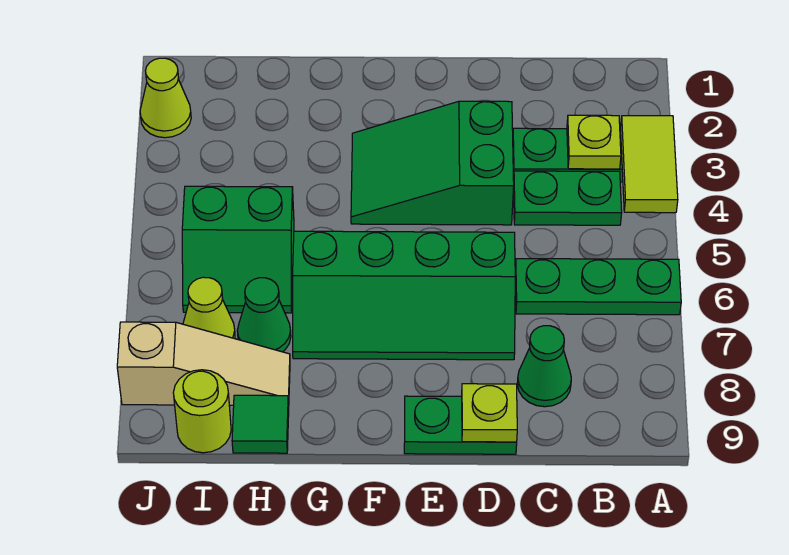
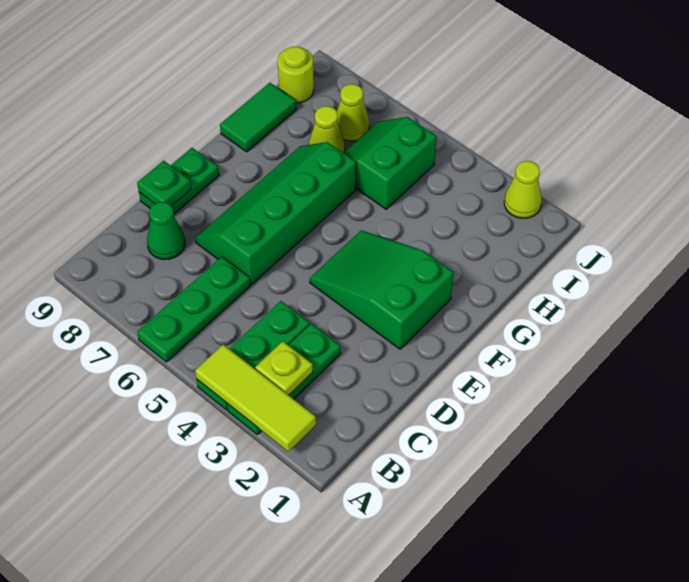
lime tile A3:A4 level 2 -> lime tile A2:A4 level 2
green plate B4:C4 level 1 -> green plate A4:C4 level 1
green slope D3:F4 level 1 top D -> green slope E2:F4 level 1 top 2
lime plate D9 level 2 -> green plate D9 level 2
green cone H7 level 1 -> lime cone H7 level 1
tan slope H8:J8 level 1 top J -> none
green tile H9 level 1 -> green tile G9:H9 level 1

